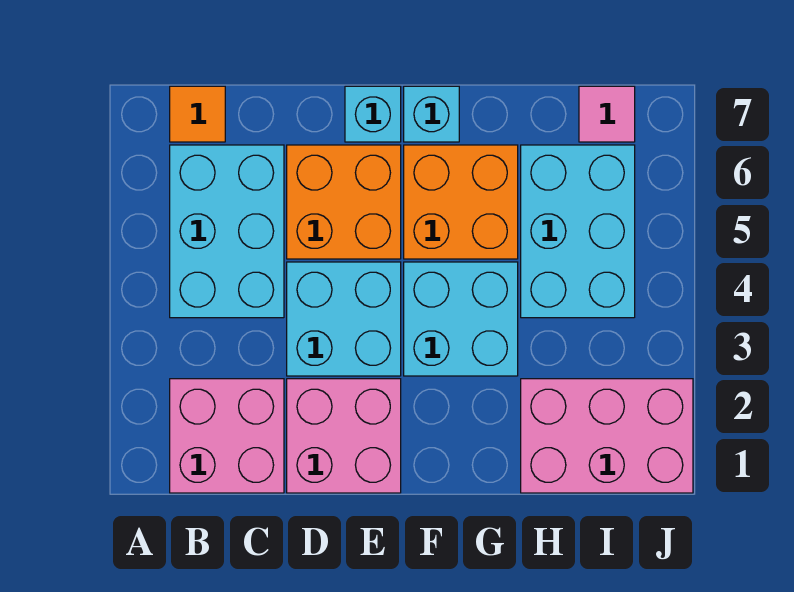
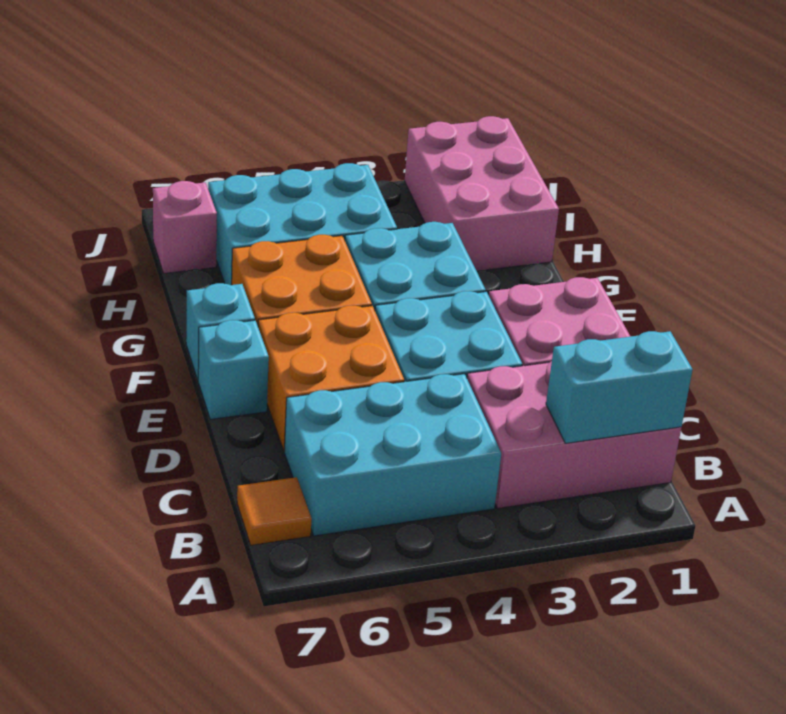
pink brick B1:C2 level 1 -> pink brick B1:C3 level 1
none -> cyan brick B1:B2 level 2
pink tile I7 level 1 -> pink brick I7 level 1

